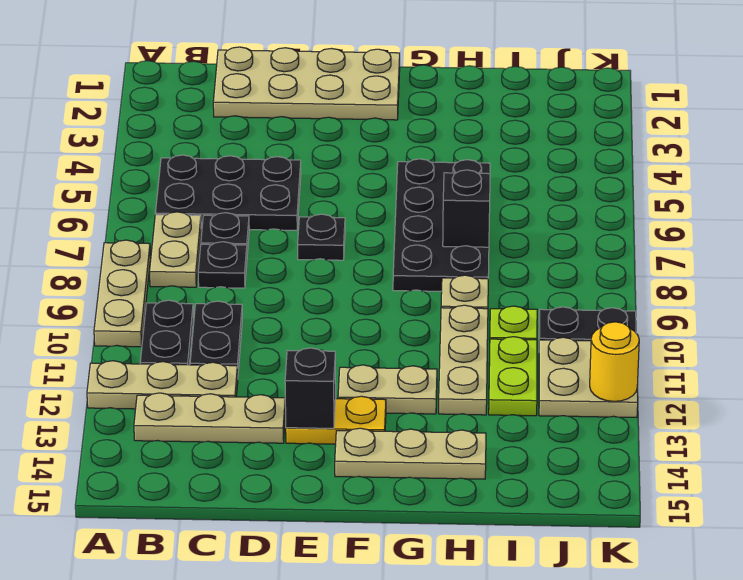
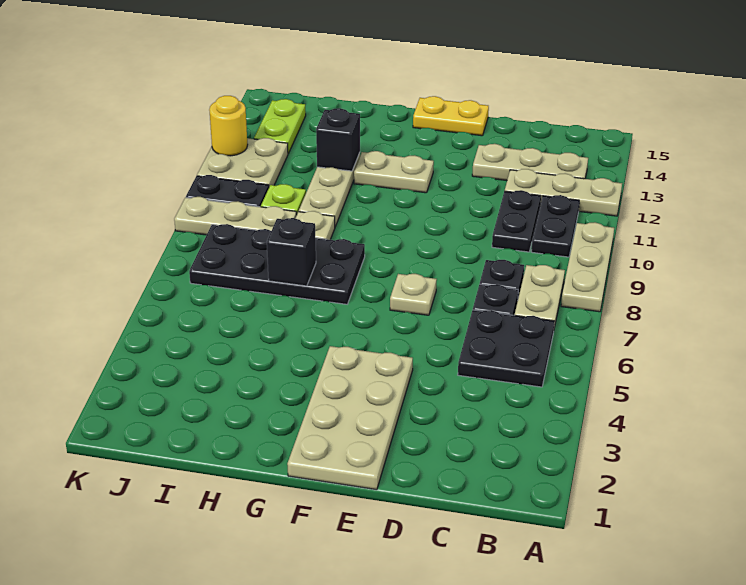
black plate B5:D6 level 1 -> black plate B5:C6 level 1
tan plate C1:F2 level 1 -> tan plate E1:F4 level 1
black plate E7 level 1 -> tan plate E7 level 1
yellow plate E13:F13 level 1 -> yellow plate E15:F15 level 1
black brick E13 level 2 -> black brick H12 level 2
tan plate F14:H14 level 1 -> tan plate I9:K9 level 1
black plate G5:H8 level 1 -> black plate G7:J8 level 1
lime plate I11:I12 level 1 -> lime plate J13:J14 level 1

